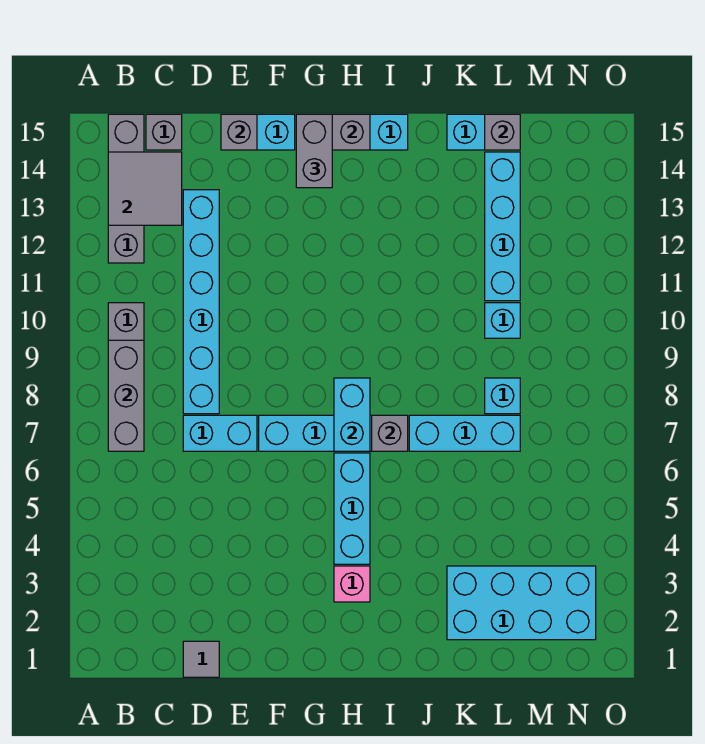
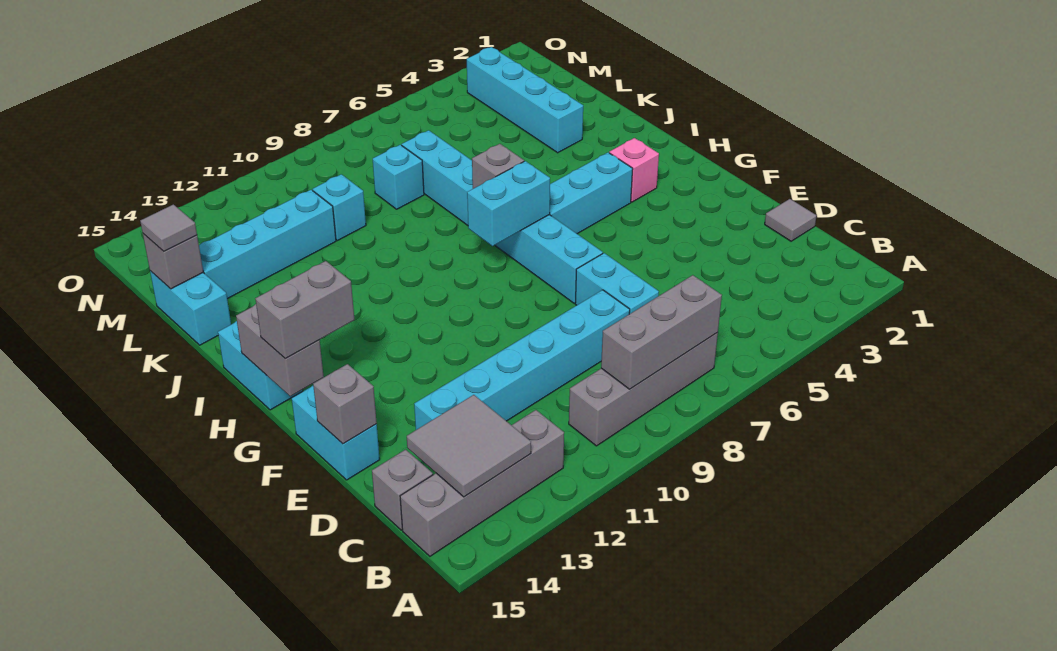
cyan brick K2:N3 level 1 -> cyan brick K3:N3 level 1
none -> grey tile L15 level 3

